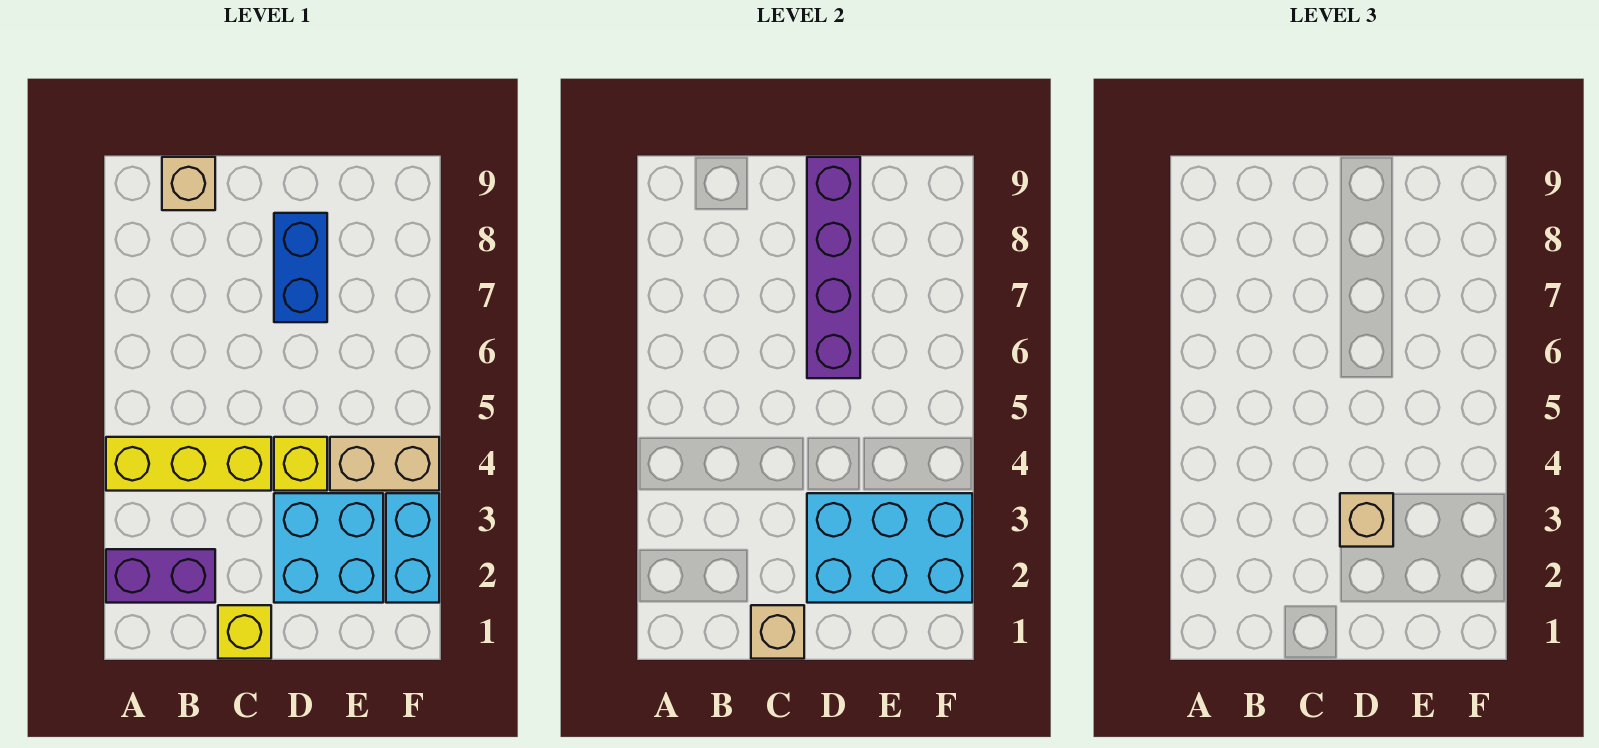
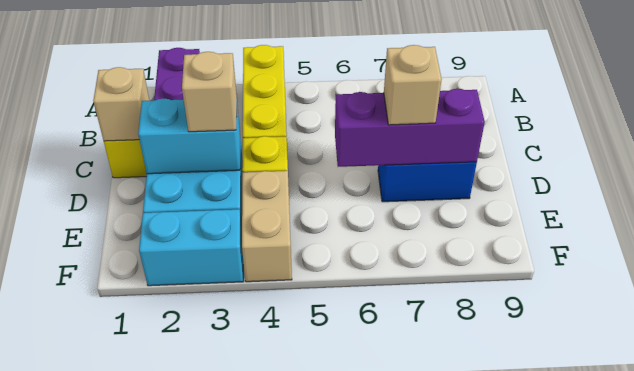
tan brick B9 level 1 -> tan brick D7 level 3
cyan brick D2:F3 level 2 -> cyan brick D2:D3 level 2
purple brick D6:D9 level 2 -> purple brick D6:D8 level 2

